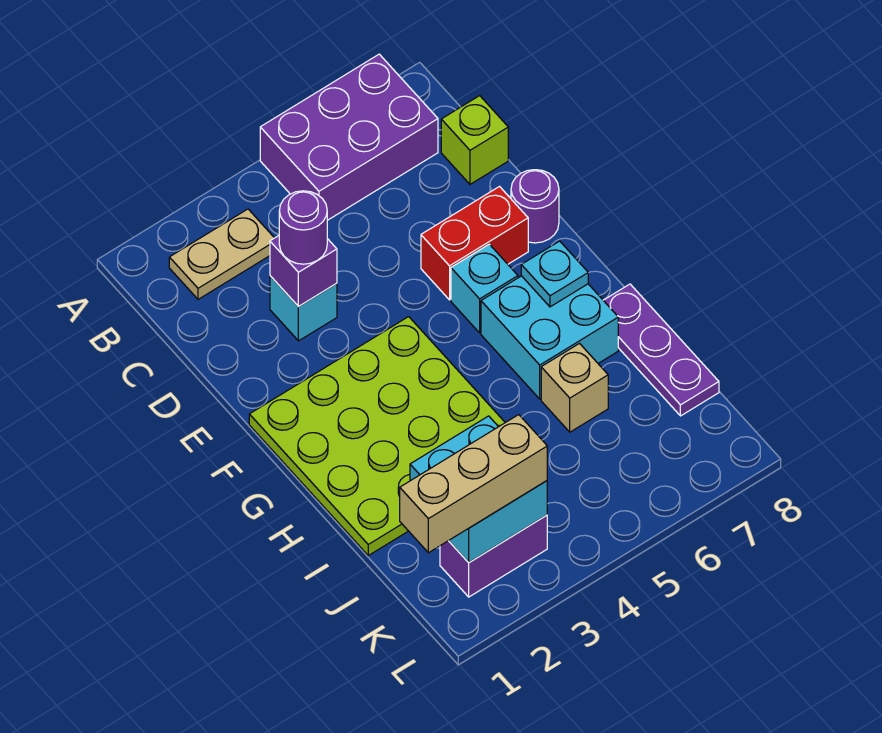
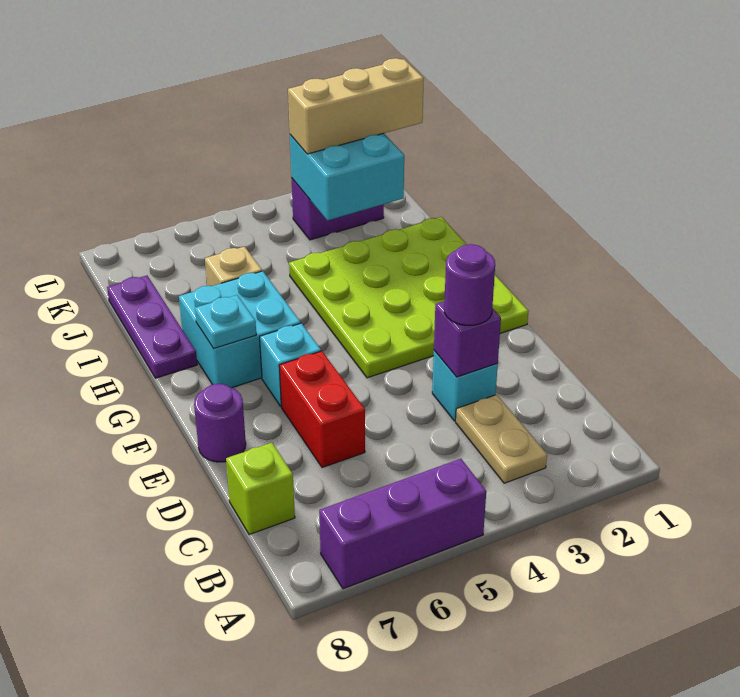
purple brick A5:B7 level 1 -> purple brick A5:A7 level 1
tan plate B2:B3 level 1 -> tan plate B3:C3 level 1
red brick E6:E7 level 1 -> red brick D6:E6 level 1

